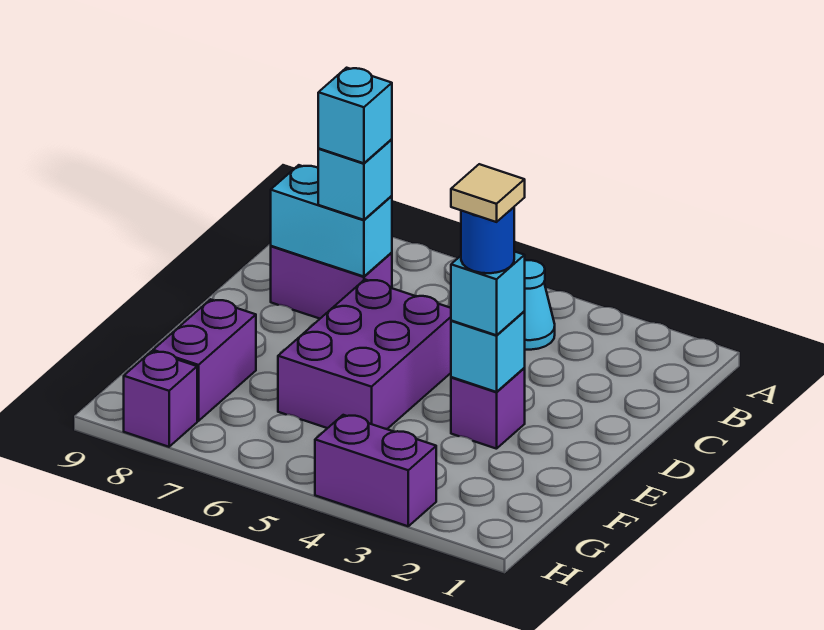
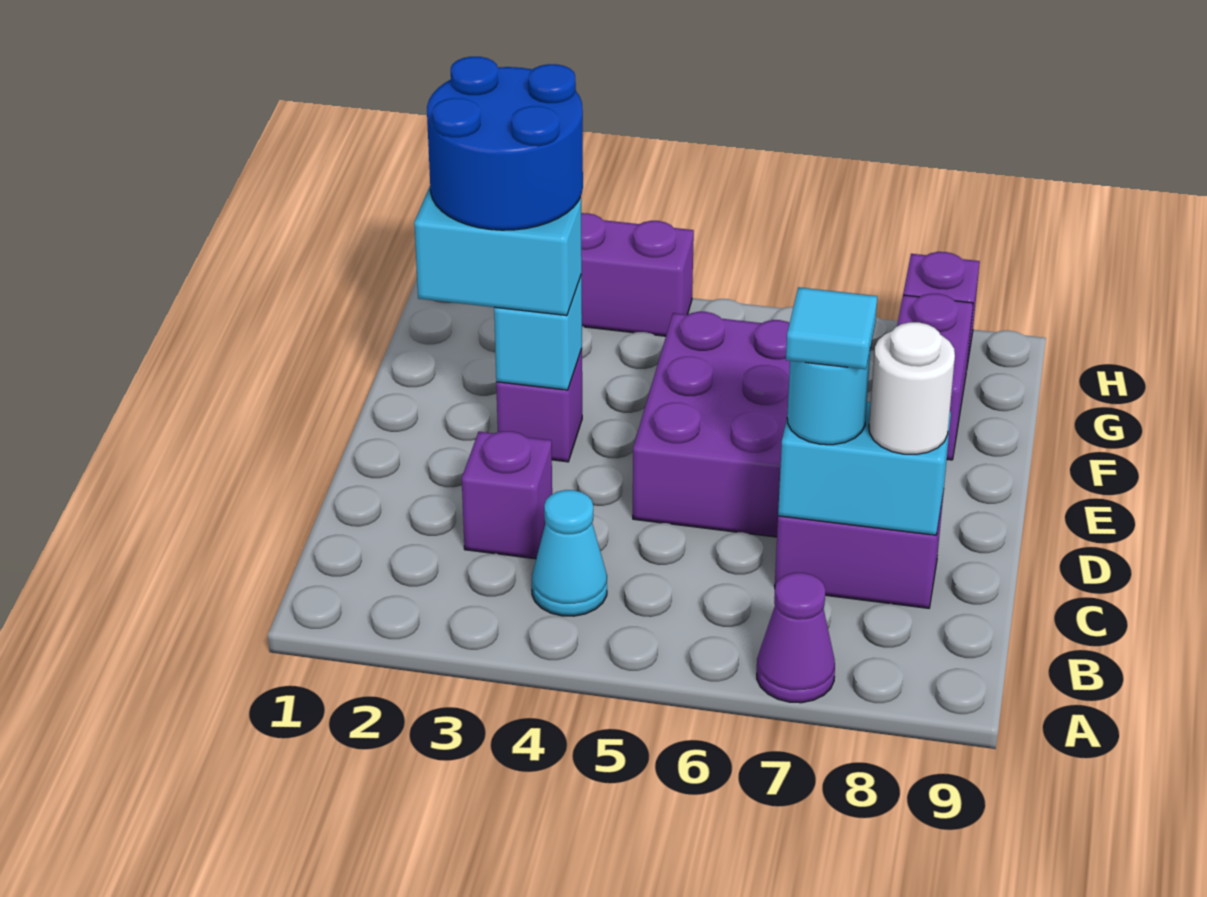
none -> purple cone A7 level 1
none -> purple brick C3 level 1
cyan brick C7 level 3 -> cyan round brick C7 level 3
cyan brick C7 level 4 -> cyan tile C7 level 4
none -> white round brick C8 level 3
cyan brick E3 level 3 -> cyan brick E2:E3 level 3
blue round brick E3 level 4 -> blue round brick E2:F3 level 4
tan tile E3 level 5 -> none

